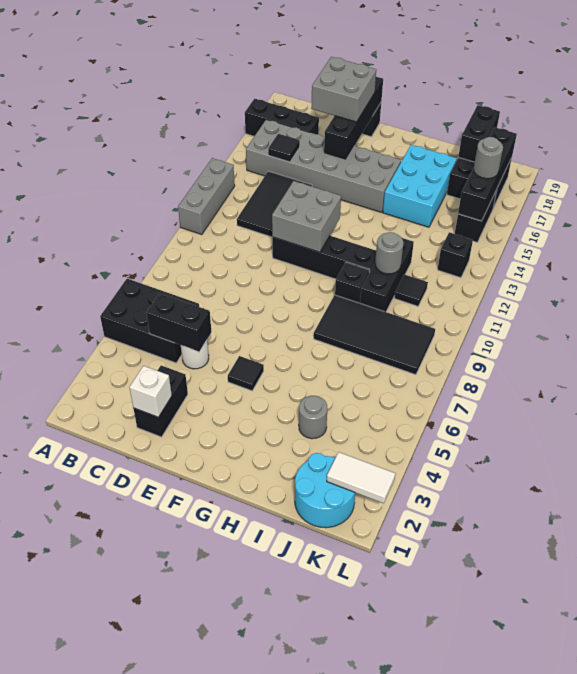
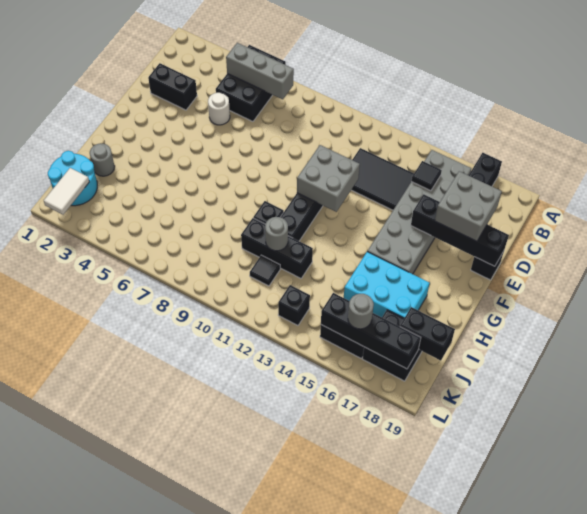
grey brick A11:A13 level 1 -> grey brick B5:B7 level 2
black brick C5:D5 level 2 -> none
white brick D2 level 2 -> none
black tile F5 level 1 -> none
black tile H8:K9 level 1 -> none
grey round brick I4 level 1 -> grey round brick I2 level 1

